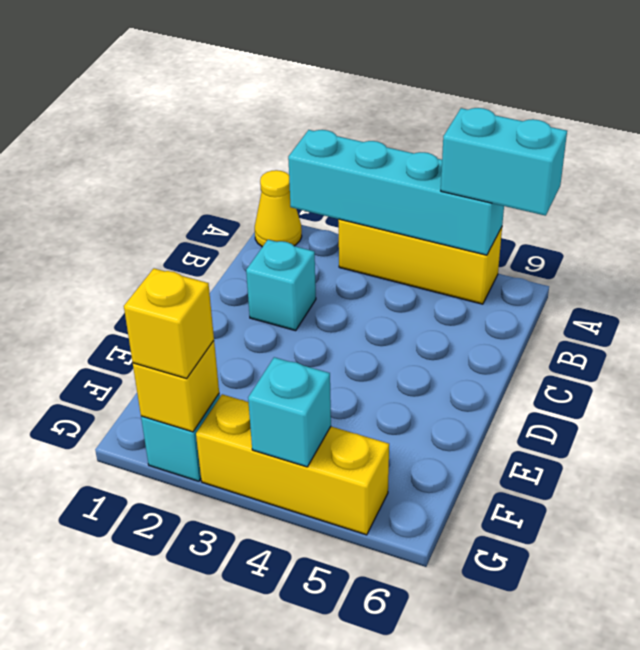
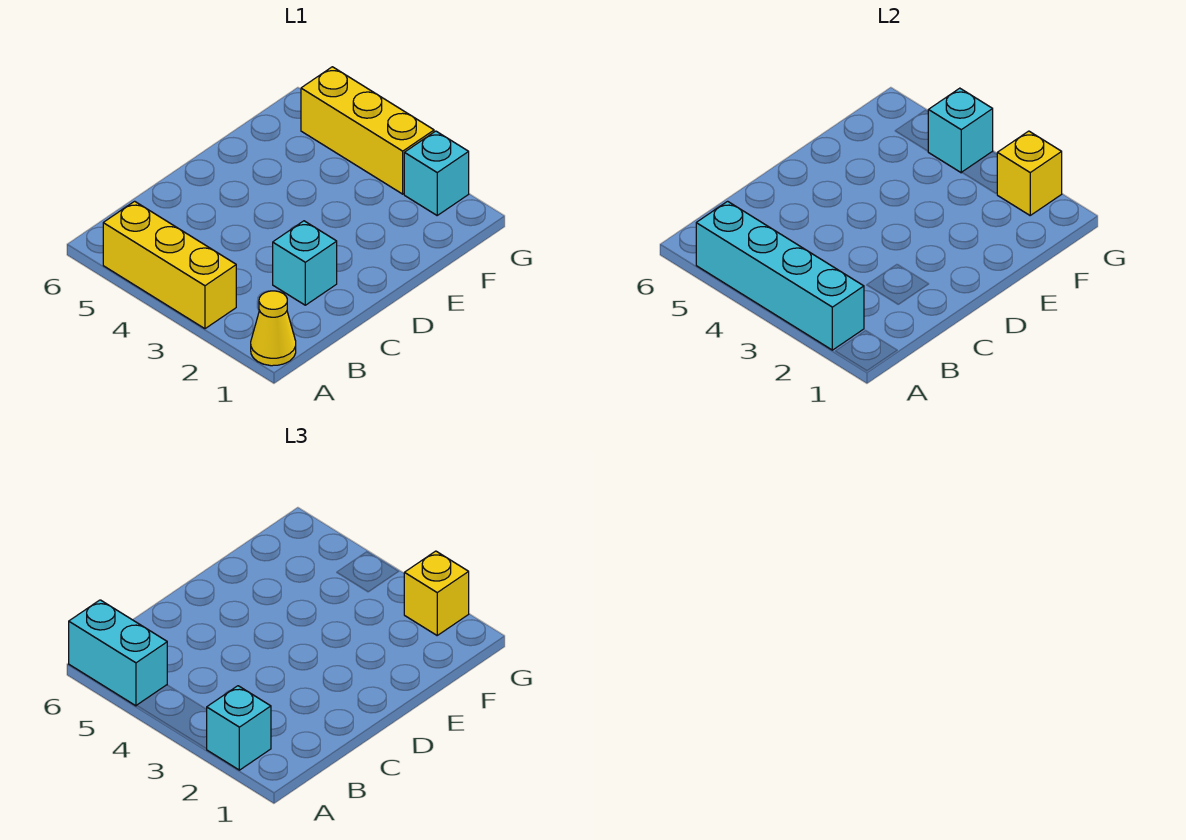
none -> cyan brick A2 level 3

